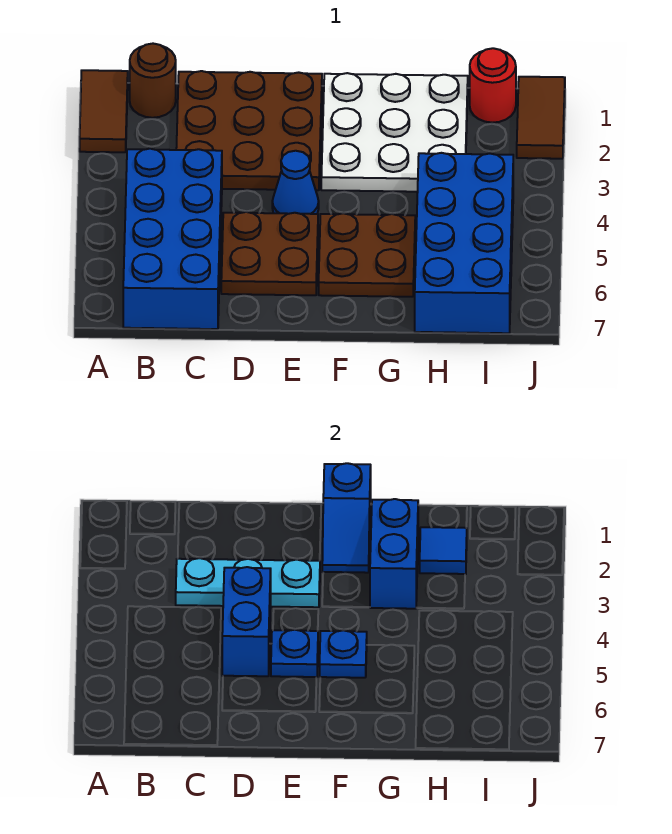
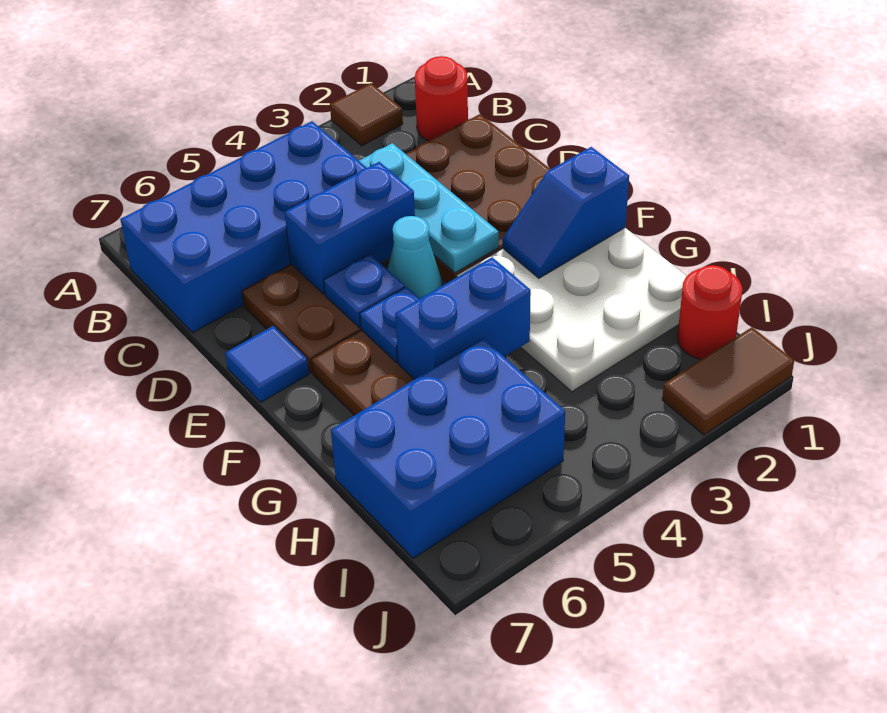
brown tile A1:A2 level 1 -> brown tile A2 level 1
brown round brick B1 level 1 -> red round brick B1 level 1
blue cone E4 level 1 -> cyan cone E4 level 1
blue brick G2:G3 level 2 -> blue brick G4:G5 level 2
blue tile H2 level 2 -> blue tile E7 level 1
blue brick H4:I7 level 1 -> blue brick H5:I7 level 1

